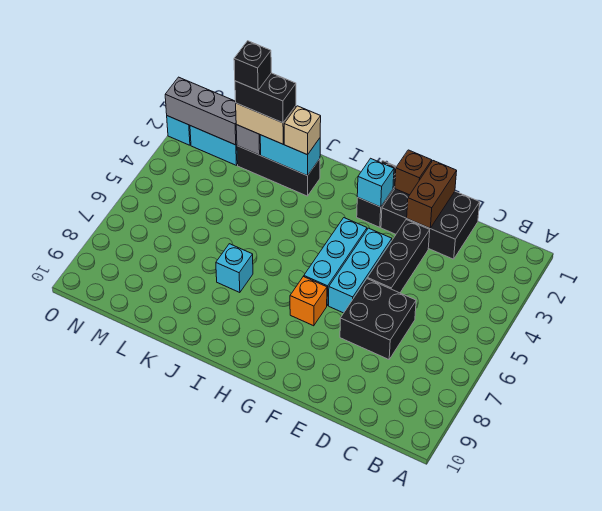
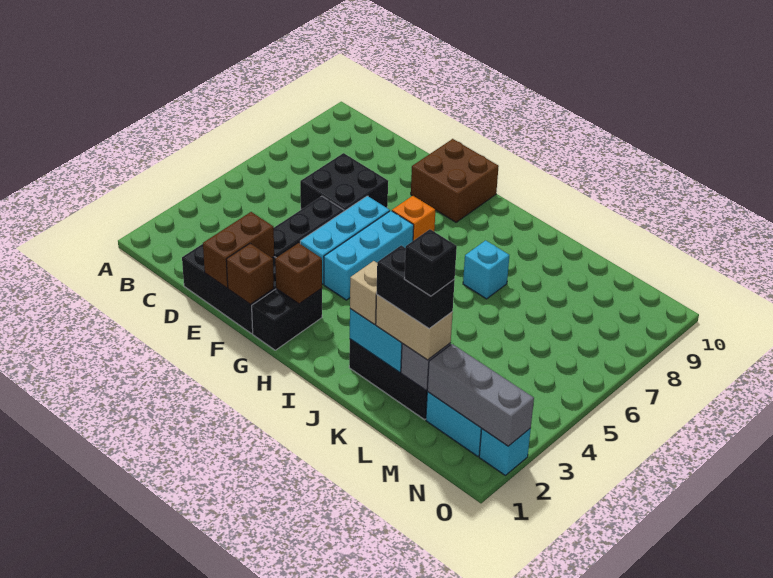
none -> brown brick F9:G10 level 1
cyan brick G2 level 2 -> brown brick G2 level 2

